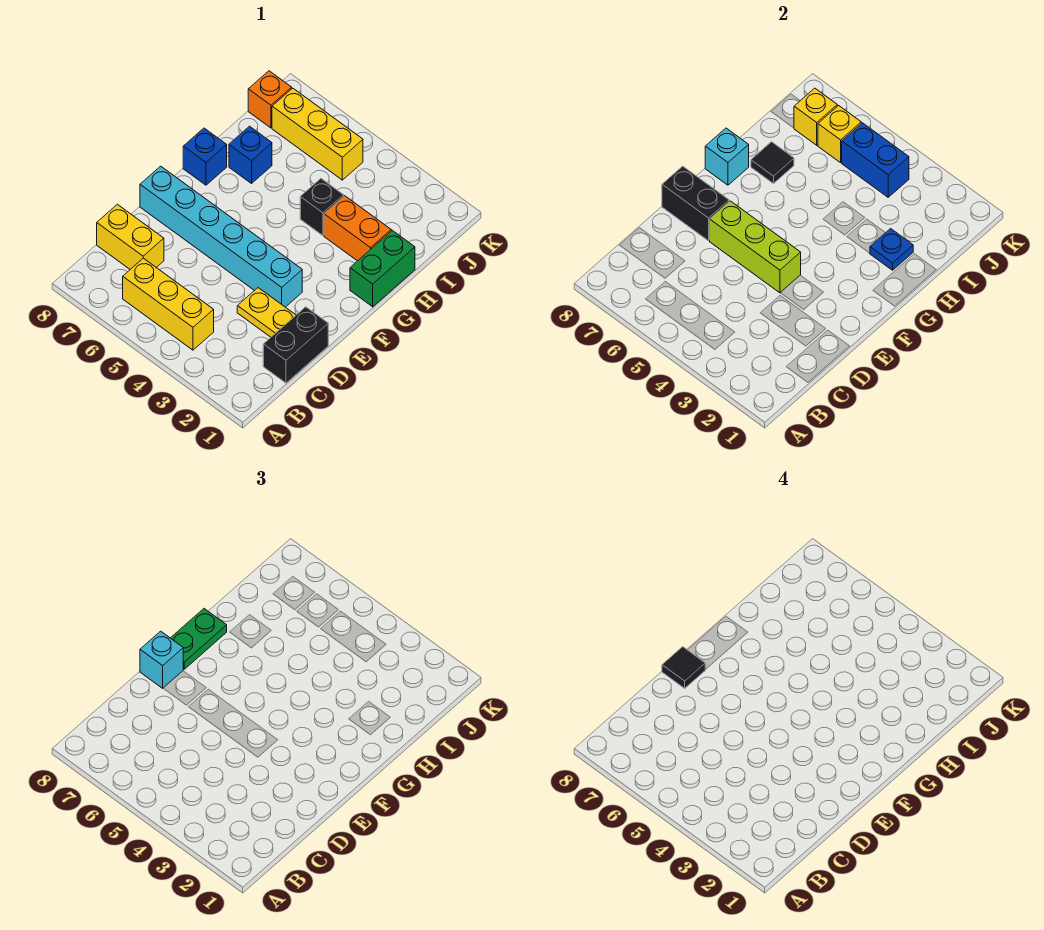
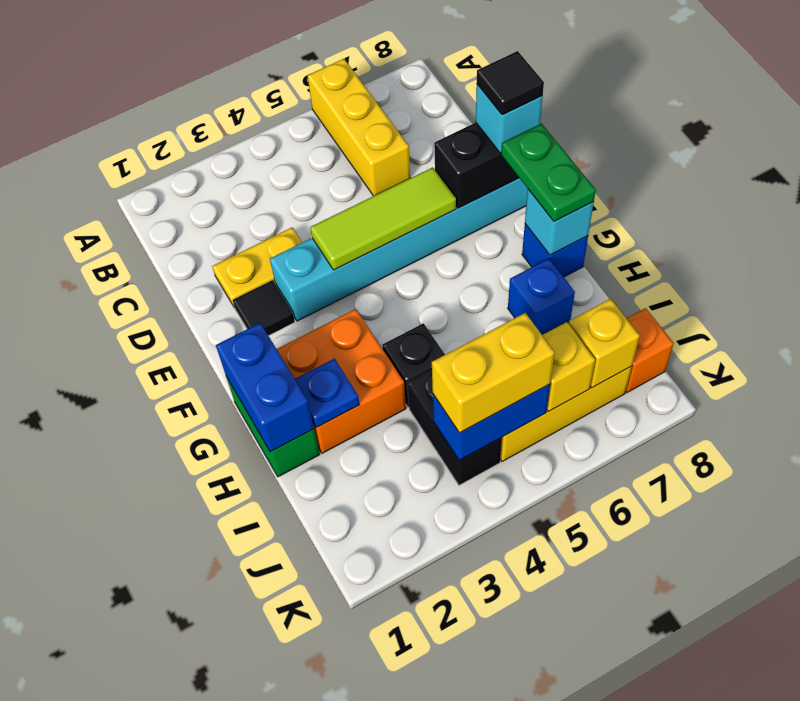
yellow brick B4:B6 level 1 -> yellow brick A6:C6 level 1
black brick C1:D1 level 1 -> black brick I4:J4 level 1
yellow brick C7:C8 level 1 -> yellow brick J4:J5 level 3
lime brick E4:E6 level 2 -> lime tile E4:E6 level 2
none -> blue brick G1:H1 level 2
orange brick H2:H3 level 1 -> orange brick G2:H3 level 1
black tile H7 level 2 -> black tile E2 level 1

